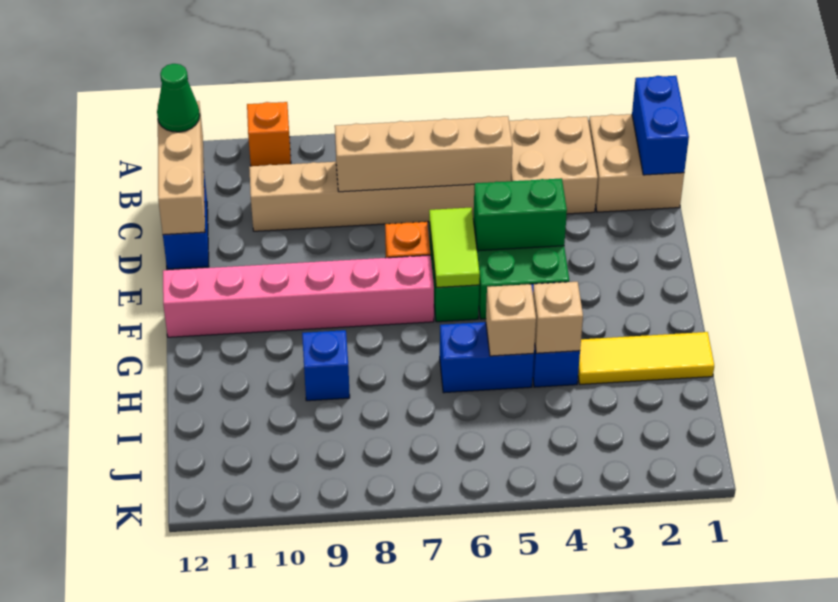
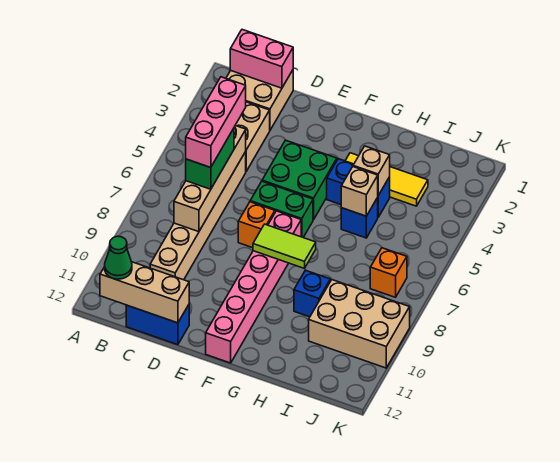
orange brick A10 level 1 -> orange brick J7 level 1
blue brick B1:C1 level 2 -> pink brick B1:C1 level 2
none -> pink brick C5:C7 level 4
green brick E4:E5 level 2 -> green brick C6:C7 level 3
lime tile E6:F6 level 2 -> lime tile F8:G8 level 2
yellow tile H1:H3 level 1 -> yellow tile G3:I3 level 1
blue brick H5:H6 level 1 -> blue brick H5 level 1
none -> tan brick I9:K10 level 1

